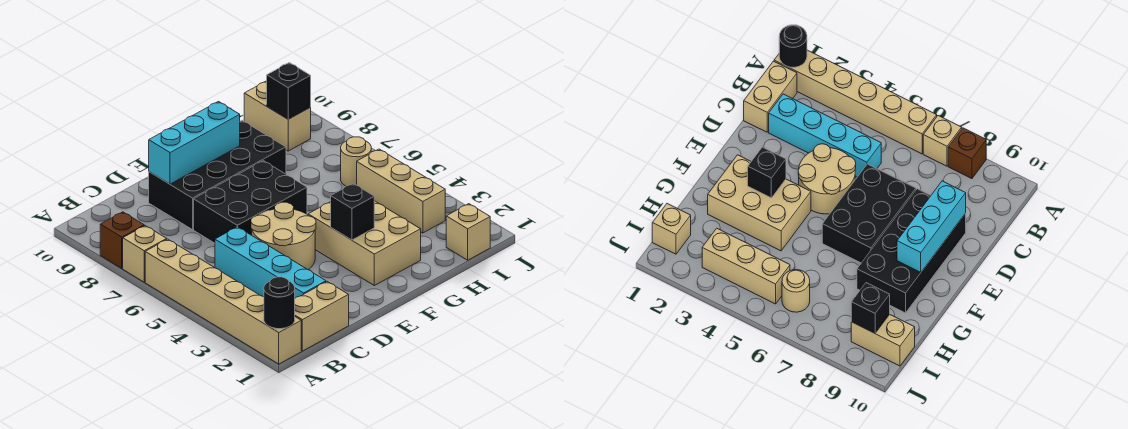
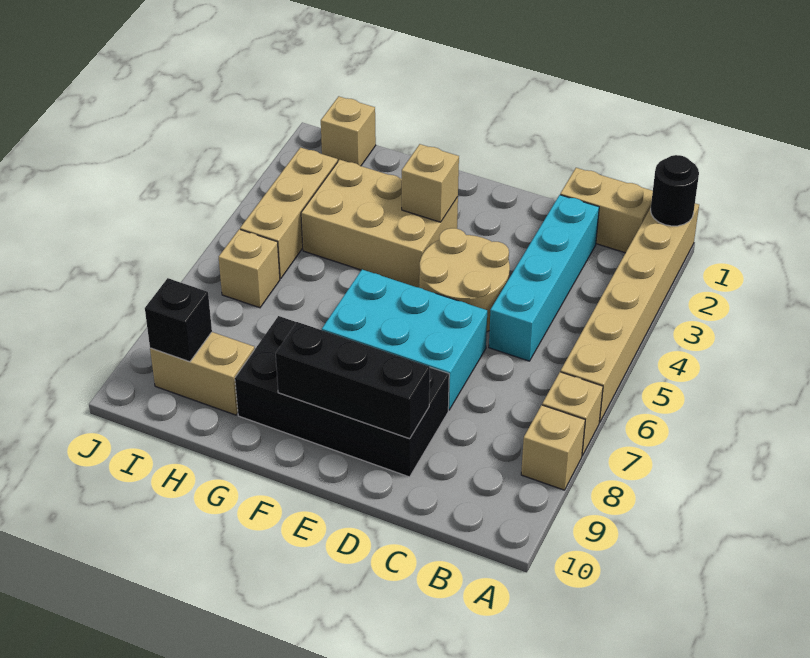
brown brick A8 level 1 -> tan brick A8 level 1
black brick D6:F7 level 1 -> cyan brick D6:F7 level 1
cyan brick D9:F9 level 2 -> black brick D9:F9 level 2
tan brick F2:G4 level 1 -> tan brick F3:H4 level 1
black brick F3 level 2 -> tan brick F3 level 2
tan round brick I6 level 1 -> tan brick I6 level 1
tan brick I9:I10 level 1 -> tan brick H9:I9 level 1

